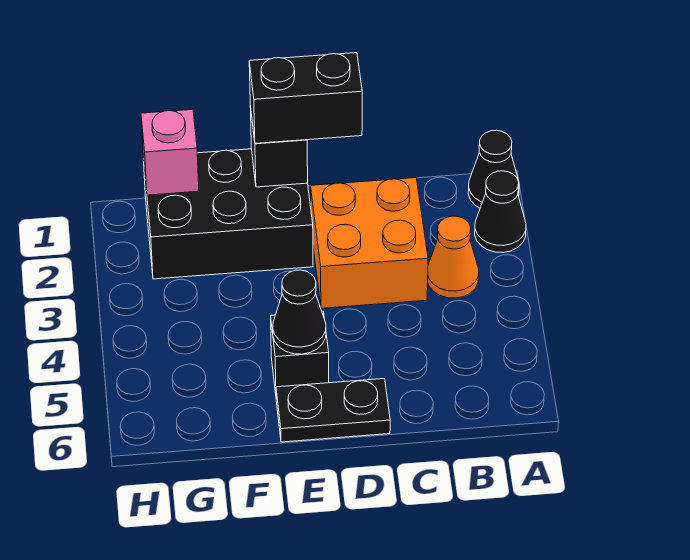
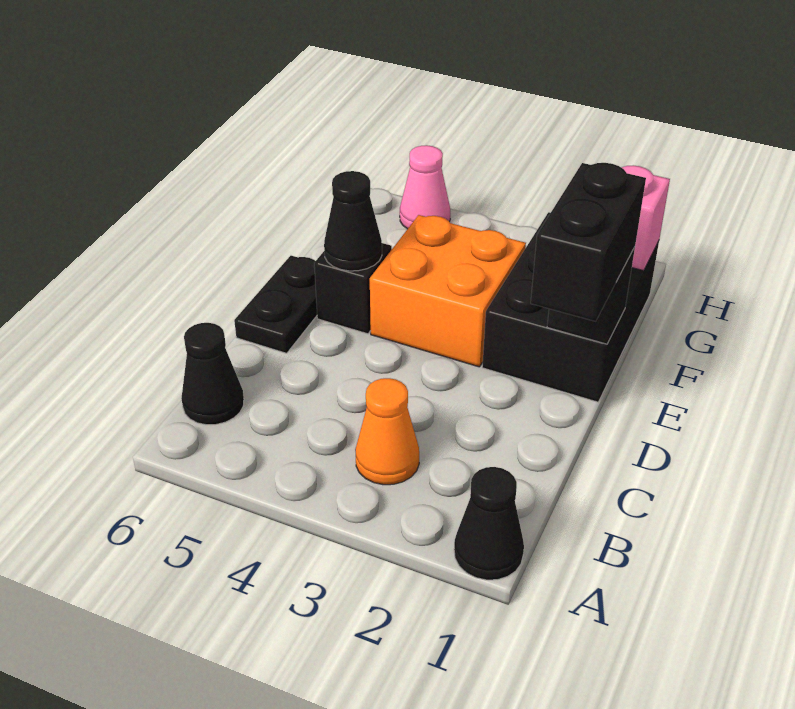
black cone A2 level 1 -> black cone B6 level 1
orange brick C2:D3 level 1 -> orange brick E3:F4 level 1
none -> pink cone H5 level 1

